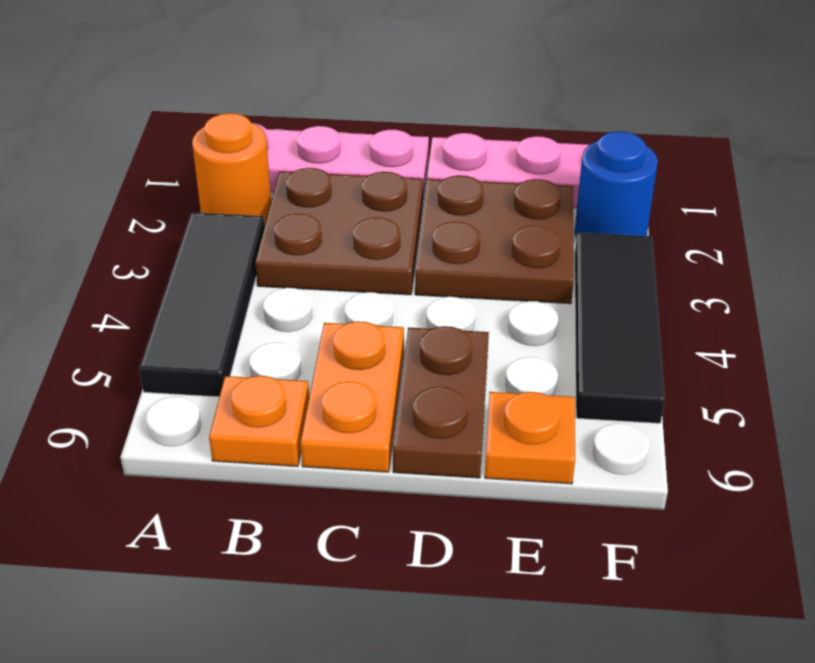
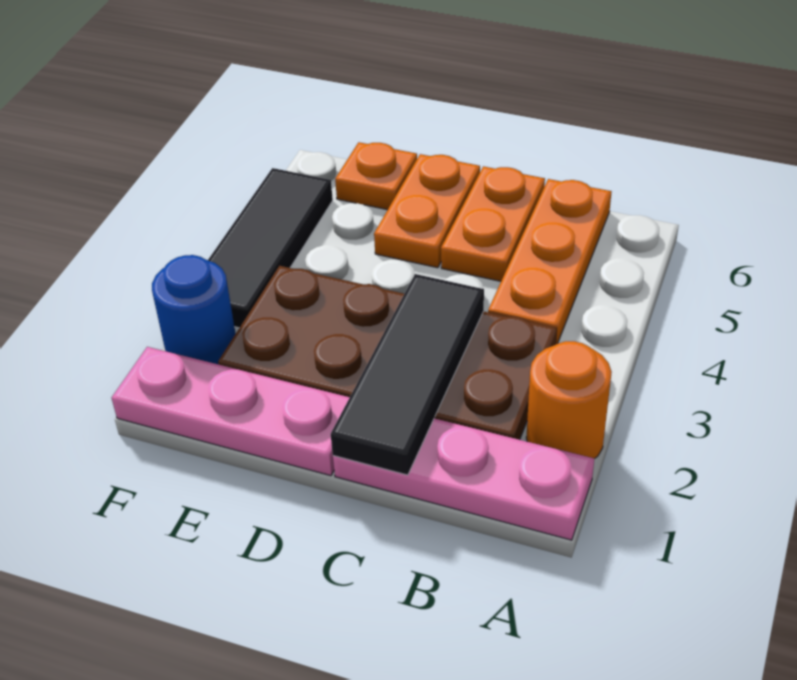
black tile A3:A5 level 1 -> black tile C1:C3 level 2
orange plate B6 level 1 -> orange plate B4:B6 level 1
brown plate D5:D6 level 1 -> orange plate D5:D6 level 1

